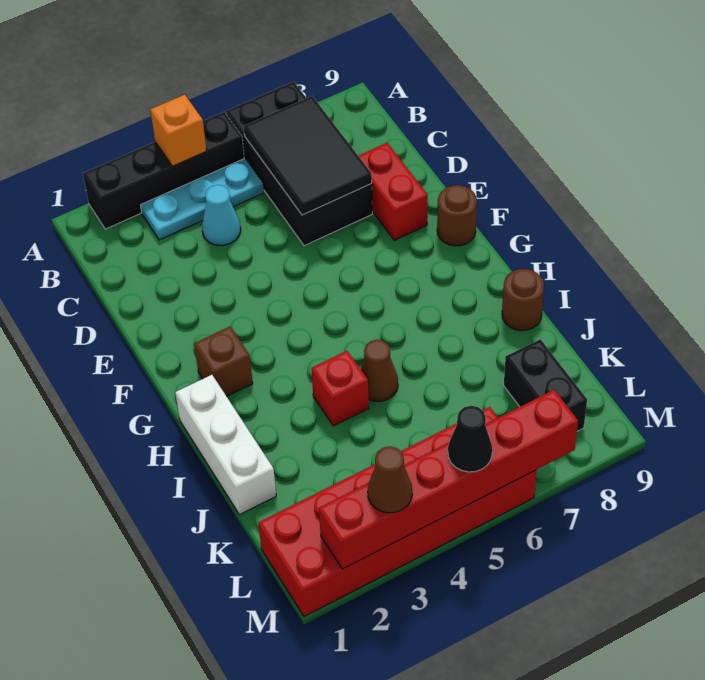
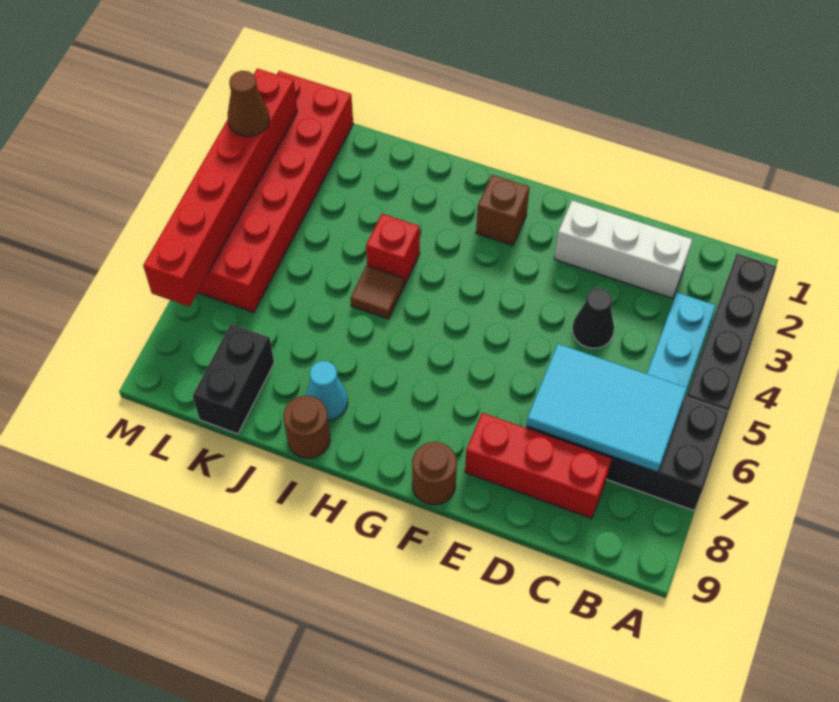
orange brick A4 level 2 -> none
black tile B6:D7 level 2 -> cyan tile B6:D7 level 2
cyan cone C4 level 1 -> cyan cone I8 level 1
red brick D8:E8 level 1 -> red brick C8:E8 level 1
white brick H1:J1 level 1 -> white brick C2:E2 level 1
brown cone I5 level 1 -> brown tile I5 level 1
black brick K8:L8 level 1 -> black brick K8:K9 level 1
black cone M5 level 3 -> black cone D4 level 1

